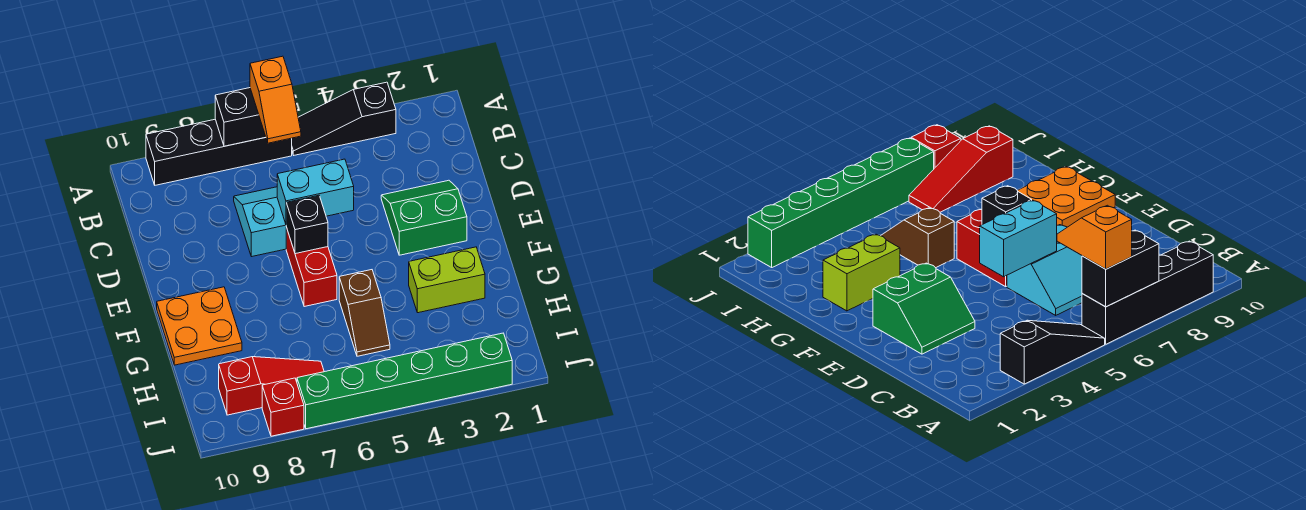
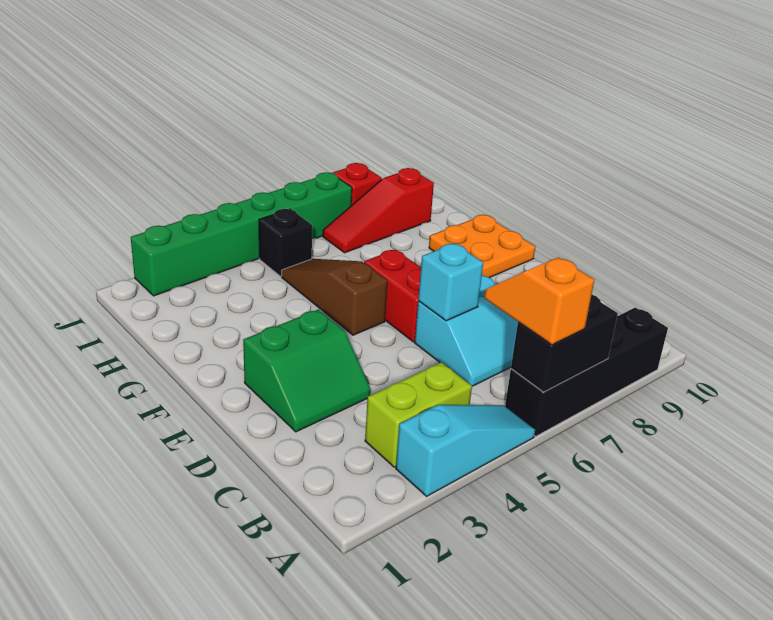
black slope A3:A5 level 1 top 3 -> cyan slope A3:A5 level 1 top 3
cyan brick D5:D6 level 2 -> cyan brick D6 level 2
black brick E6 level 2 -> black brick I5 level 1
lime brick G2:G3 level 1 -> lime brick B3:B4 level 1
brown slope G5:H5 level 1 top G -> brown slope F5:H5 level 1 top F

